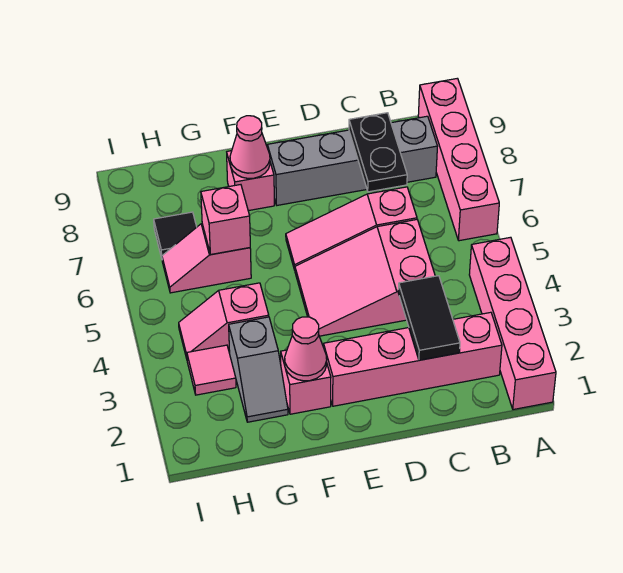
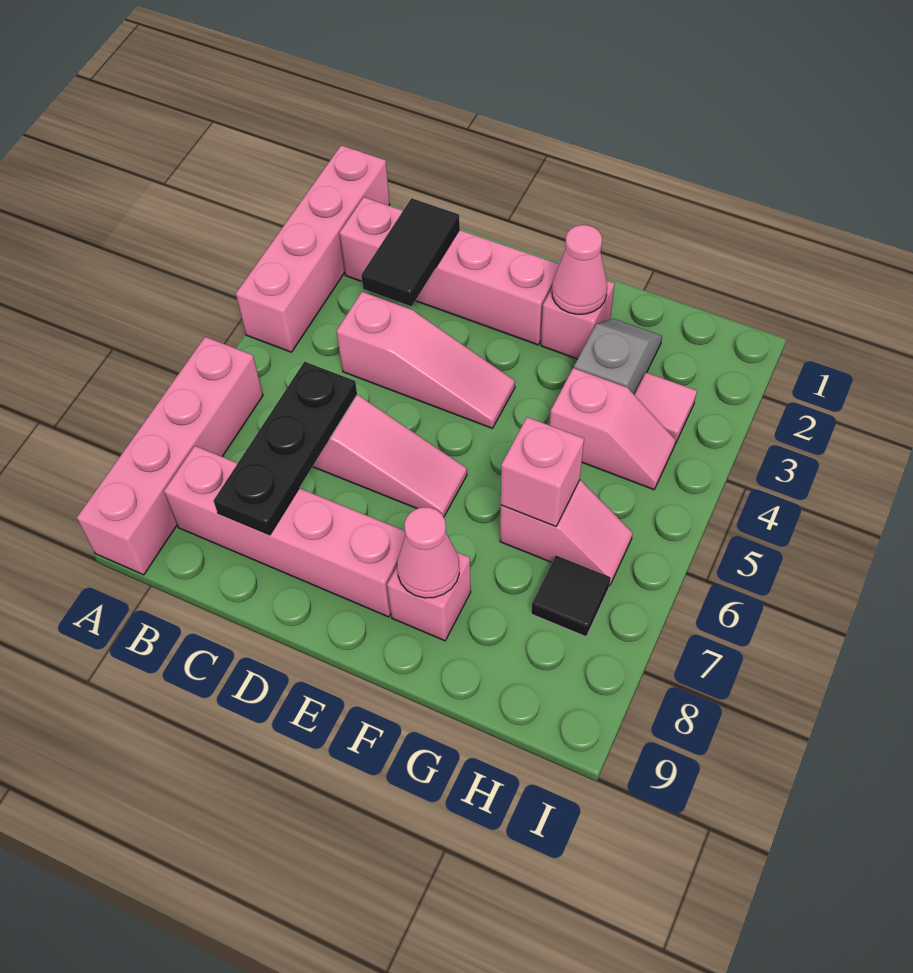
grey brick B8:E8 level 1 -> pink brick B8:E8 level 1
pink slope C4:E5 level 1 top C -> pink slope C4:E4 level 1 top C
black plate C7:C8 level 2 -> black plate C6:C8 level 2

